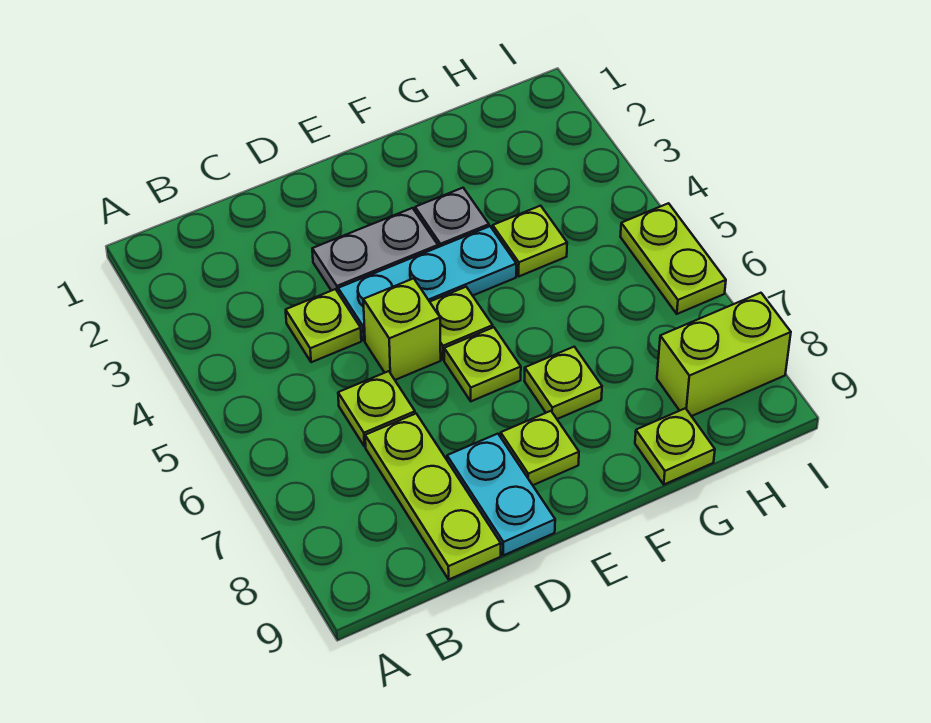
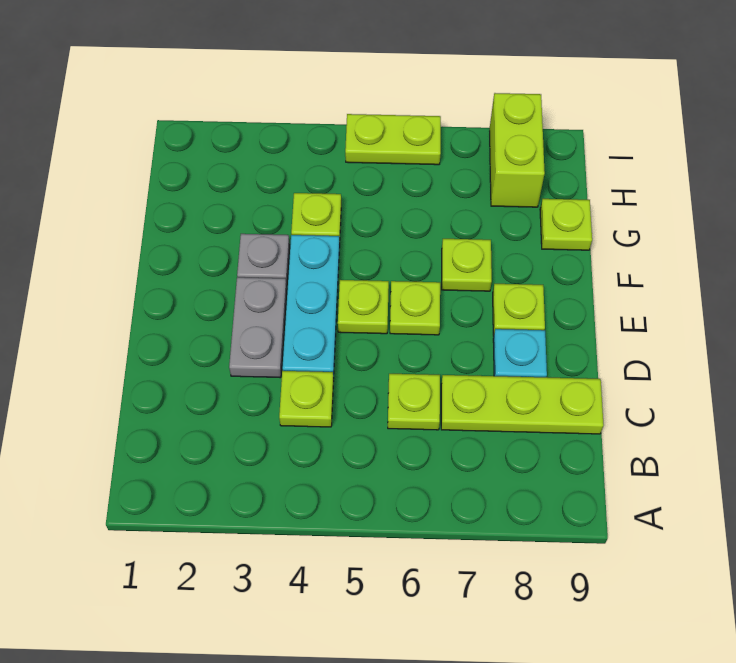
lime brick D5 level 1 -> none
cyan plate D8:D9 level 1 -> cyan plate D8 level 1

